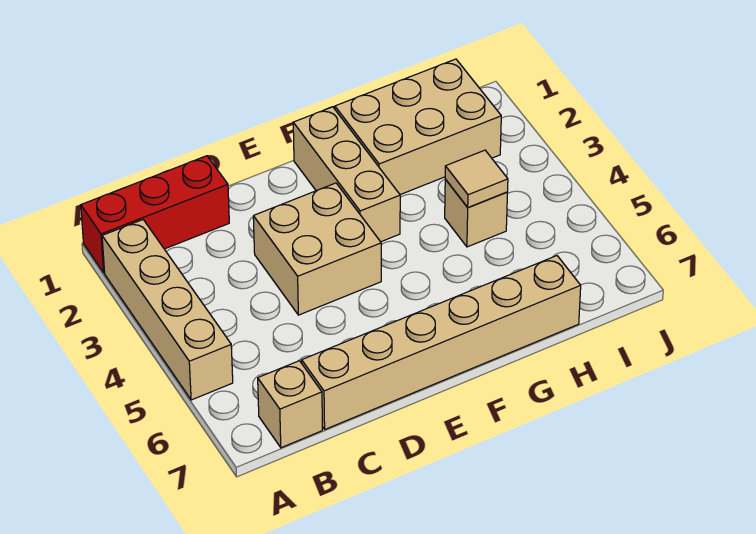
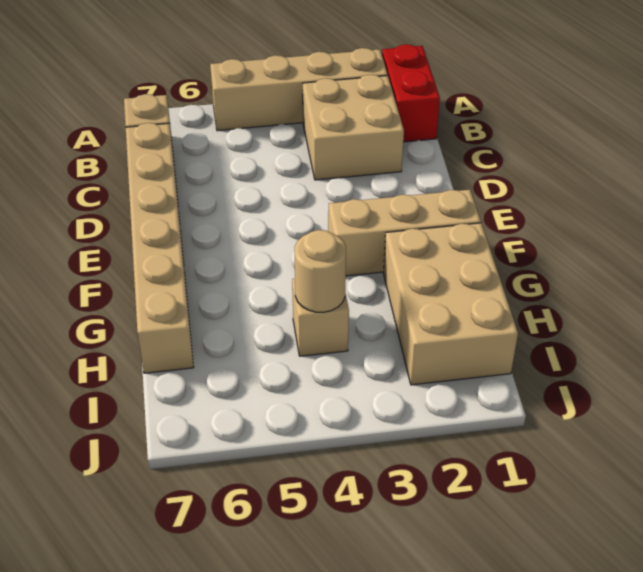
red brick A1:C1 level 1 -> red brick A1:B1 level 1
tan brick D3:E4 level 1 -> tan brick B2:C3 level 1
tan tile H4 level 2 -> tan round brick H4 level 2

